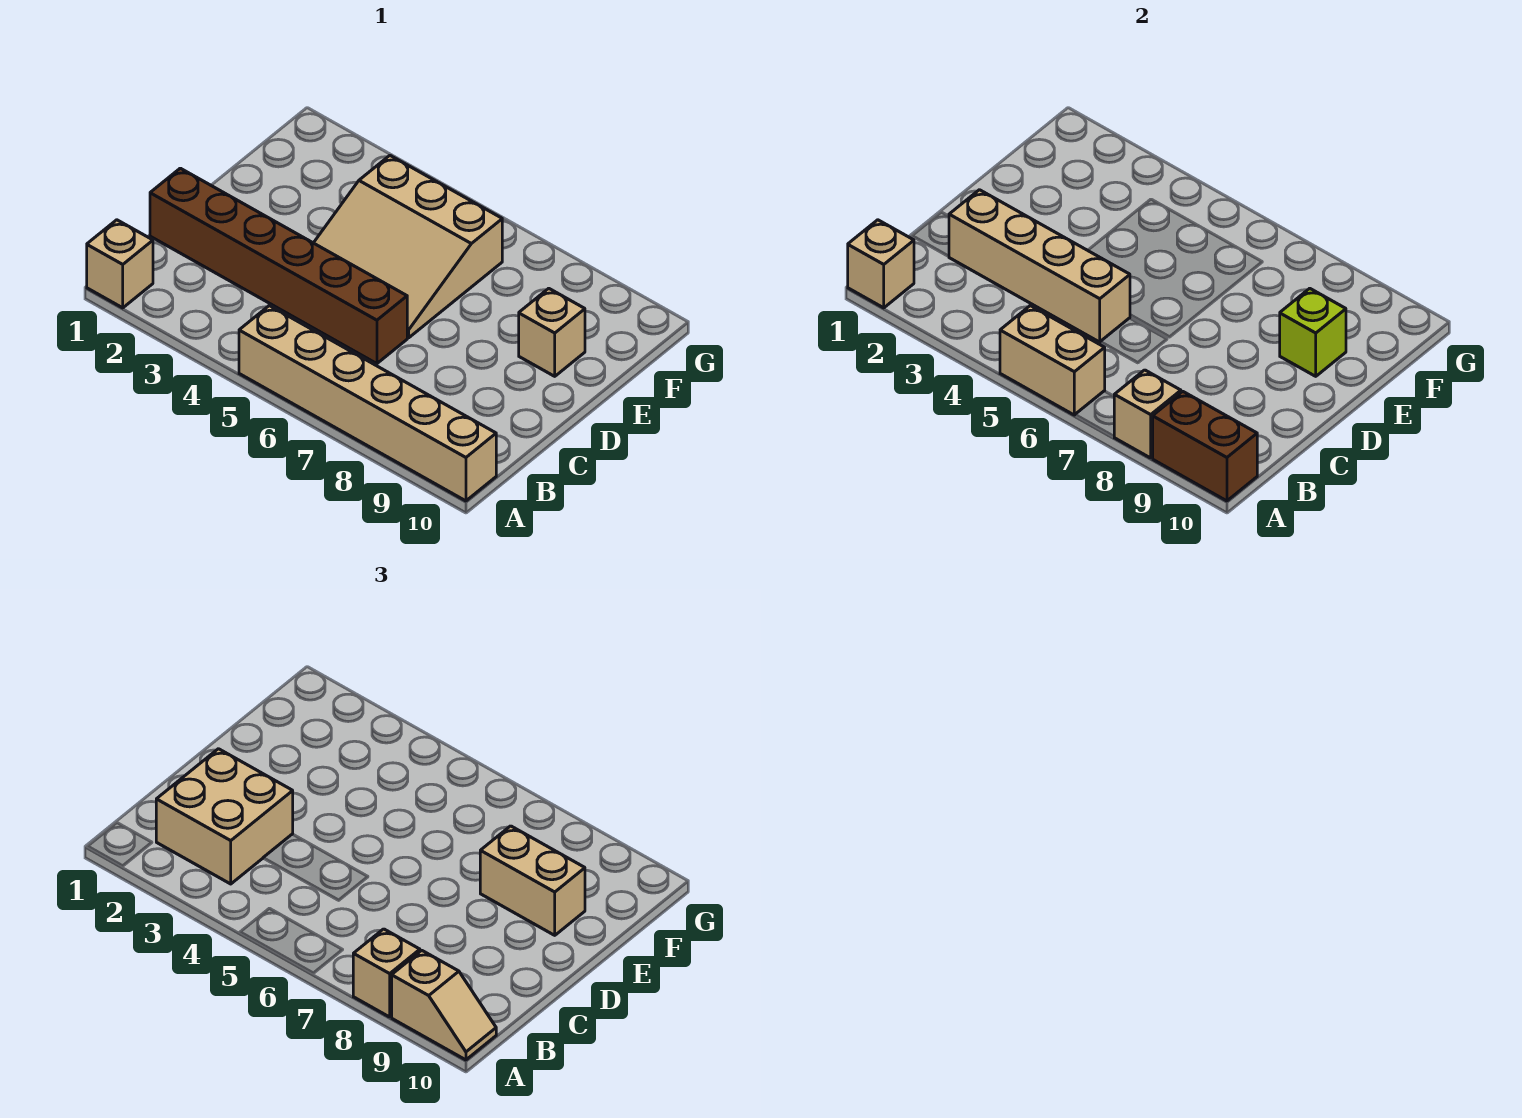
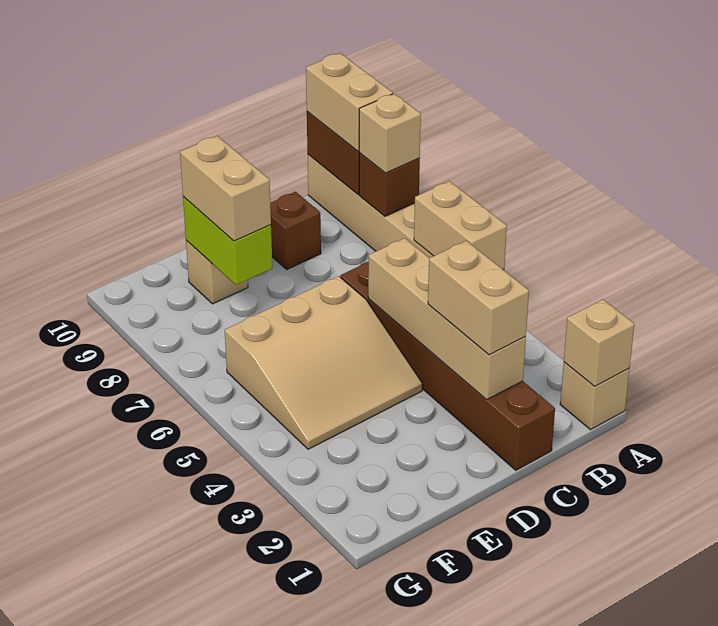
tan brick A8 level 2 -> brown brick A8 level 2
tan slope A9:A10 level 3 top 9 -> tan brick A9:A10 level 3
tan brick B2:C3 level 3 -> tan brick C2:C3 level 3
none -> brown brick C9 level 1
tan slope D4:F6 level 1 top F -> tan slope D4:F6 level 1 top 6
lime brick E9 level 2 -> lime brick E8:E9 level 2

